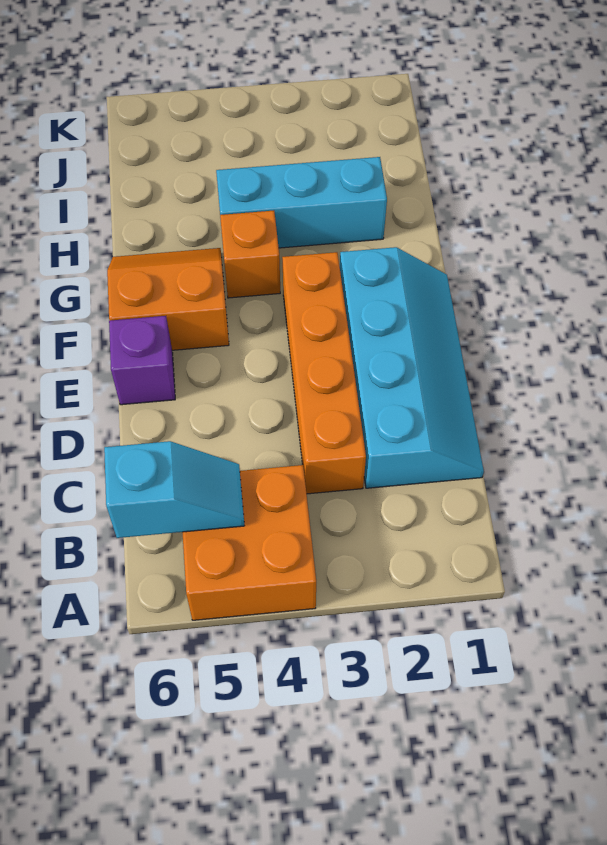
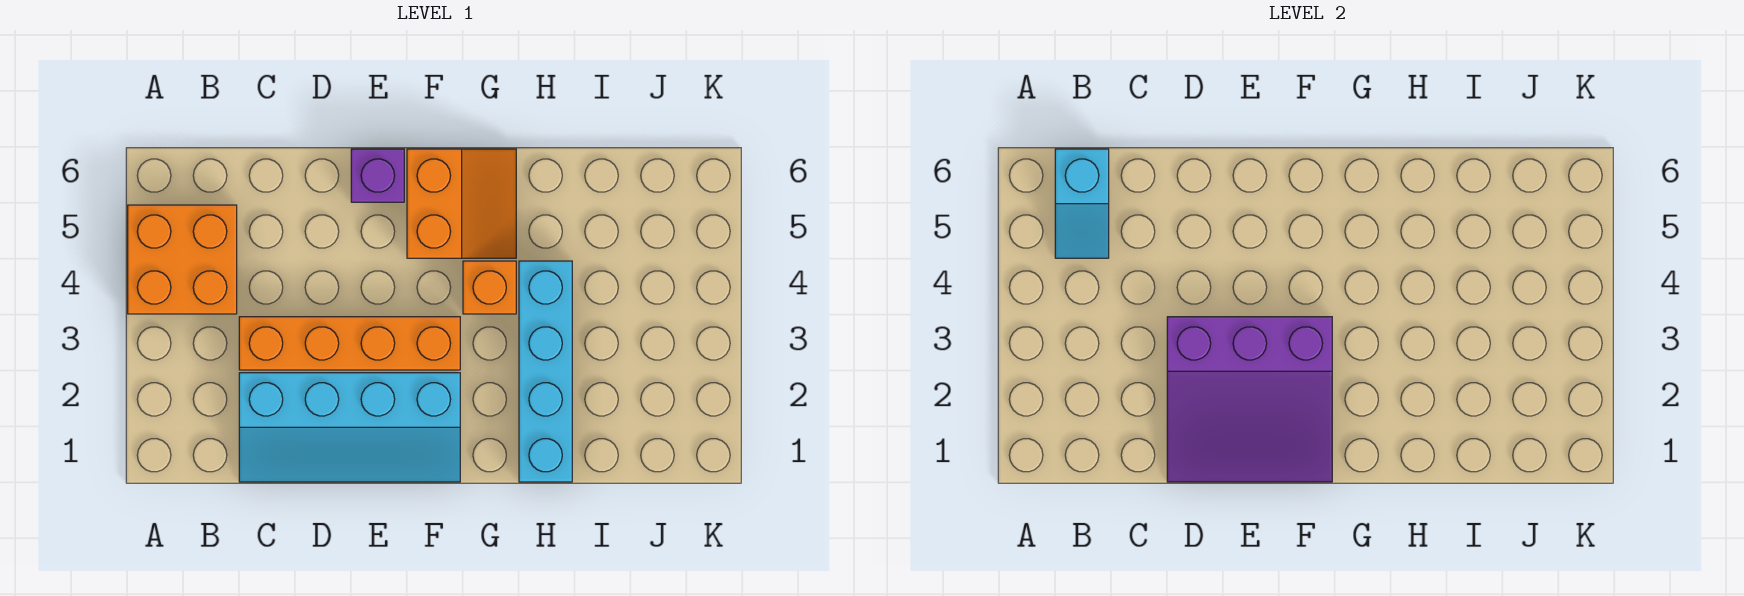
none -> purple slope D1:F3 level 2 top 3
cyan brick H2:H4 level 1 -> cyan brick H1:H4 level 1

